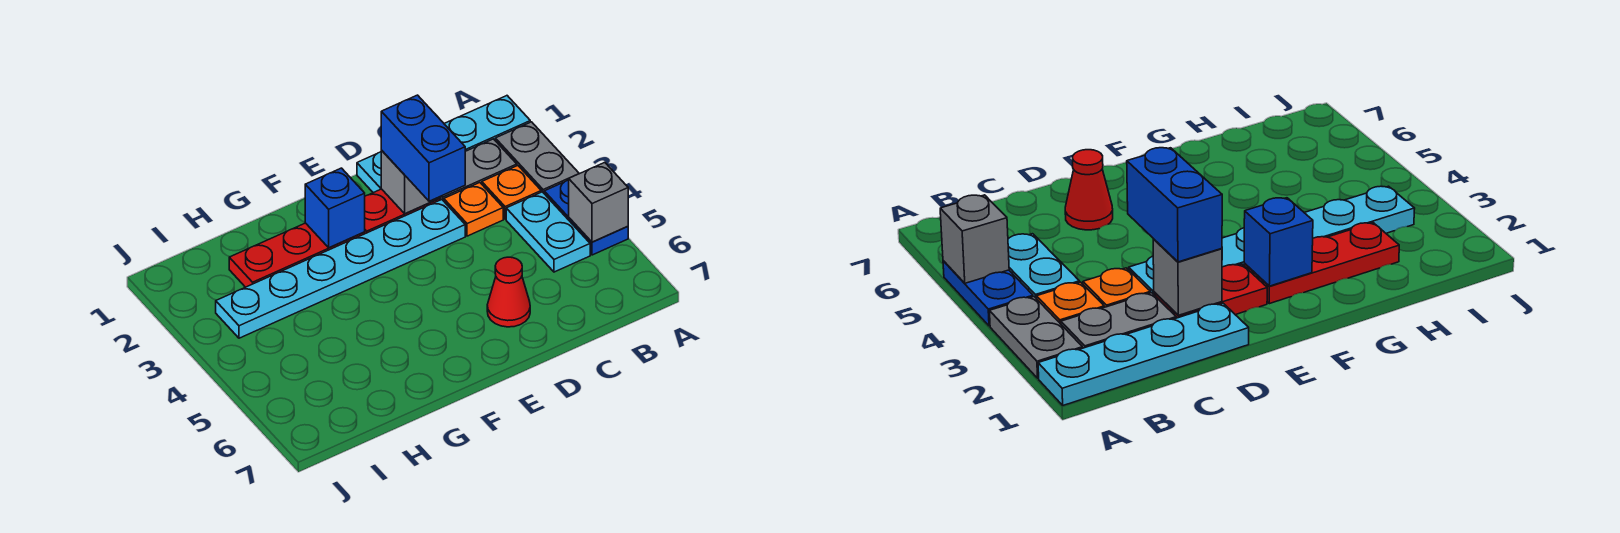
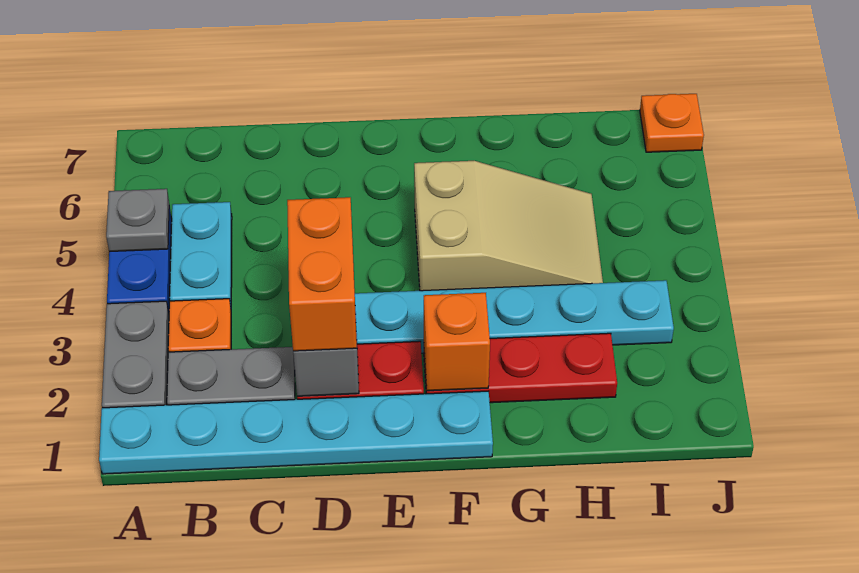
cyan plate A1:D1 level 1 -> cyan plate A1:F1 level 1
grey brick A5 level 2 -> grey plate A5 level 2
orange plate C3 level 1 -> orange plate J7 level 1
blue brick D2:D3 level 3 -> orange brick D2:D3 level 3
red cone D6 level 1 -> none
blue brick F2 level 2 -> orange brick F2 level 2
none -> tan slope F4:H5 level 1 top F

